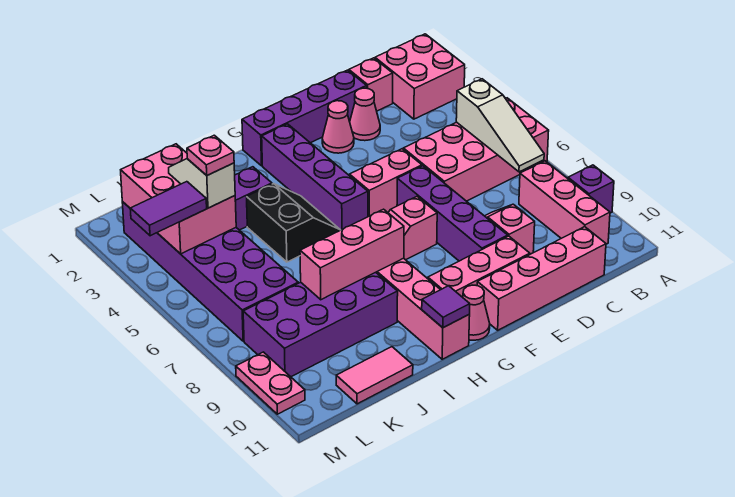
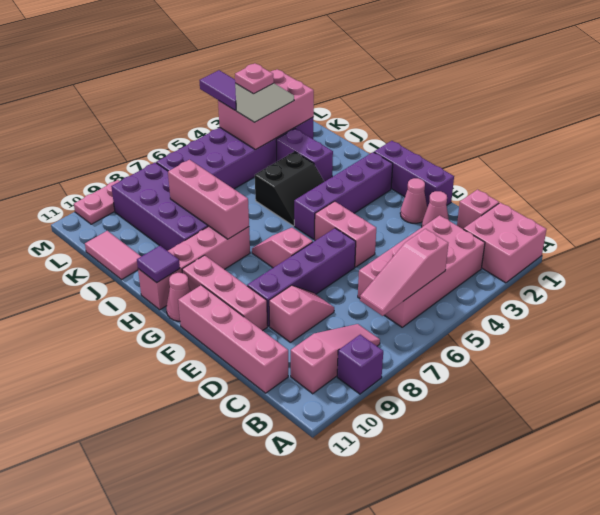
pink brick A5:D6 level 1 -> pink brick B3:C6 level 1
white slope B5:B7 level 2 top 5 -> pink slope B5:B7 level 2 top 5
pink brick B8:B10 level 1 -> pink slope B8:B10 level 1 top 10
purple brick D1:G1 level 1 -> purple brick E1:G1 level 1

